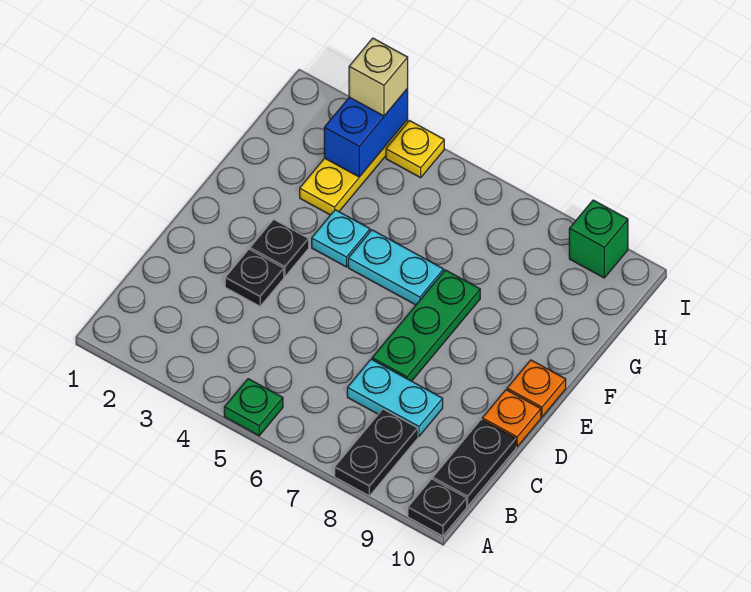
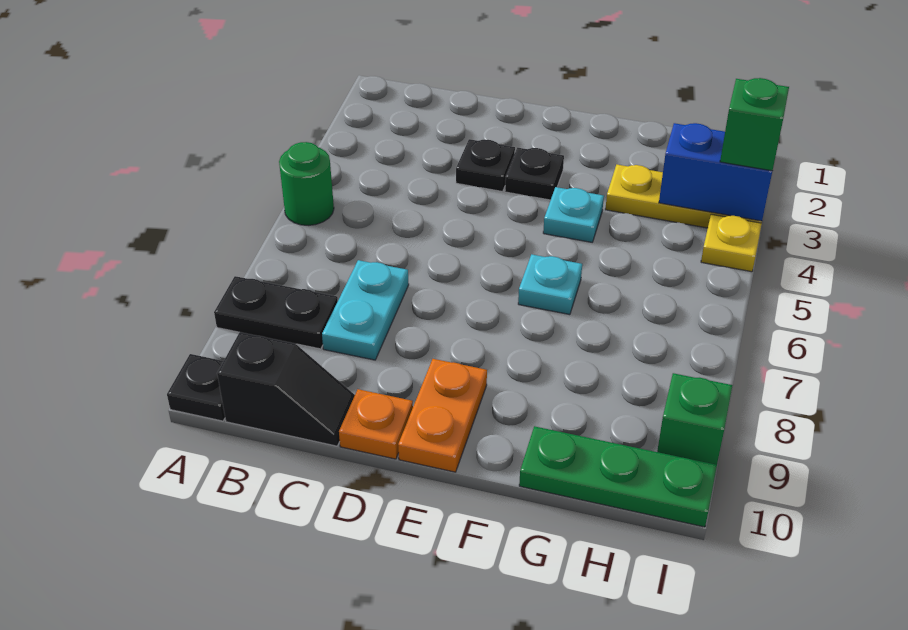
green plate A5 level 1 -> green round brick A5 level 1
black plate B10:C10 level 1 -> black slope B10:C10 level 1 top B
green plate D7:F7 level 1 -> green plate G10:I10 level 1
orange plate E10 level 1 -> orange plate E9:E10 level 1
cyan plate F5:F6 level 1 -> cyan plate F6 level 1
tan brick I3 level 3 -> green brick I3 level 3

